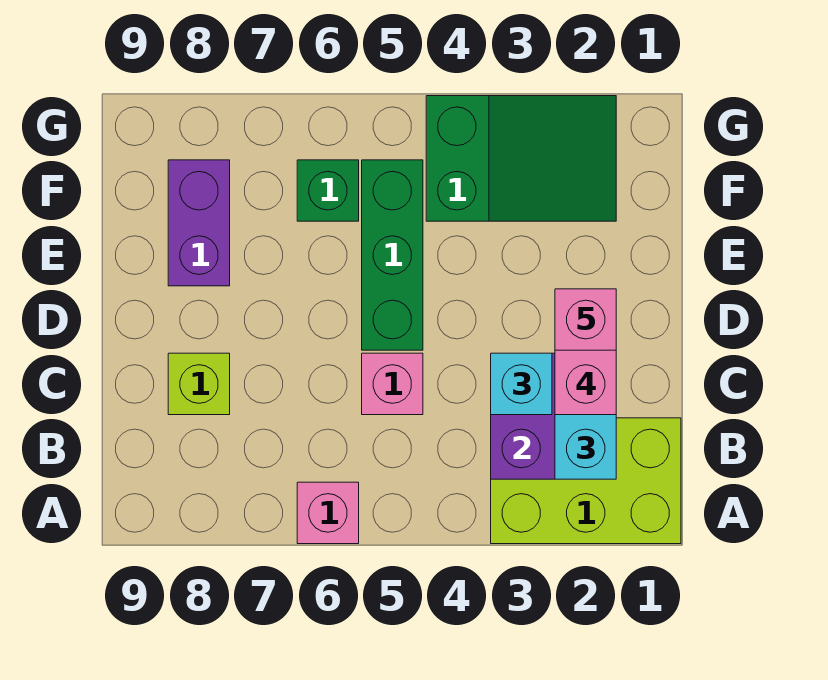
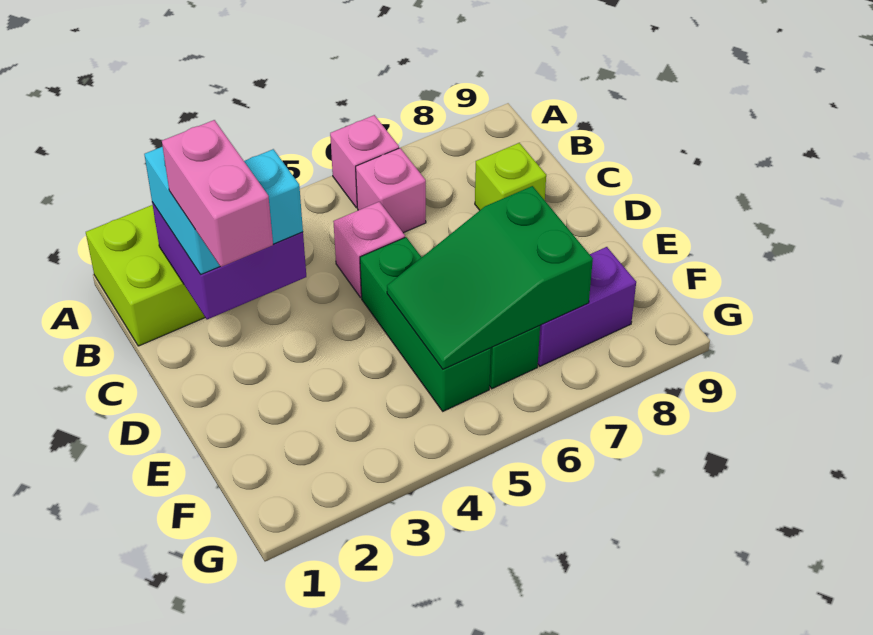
pink brick D2 level 5 -> pink brick B6 level 1
purple brick E8:F8 level 1 -> purple brick F7:F8 level 1
green slope F2:G4 level 1 top 4 -> green slope E5:F7 level 2 top 7

